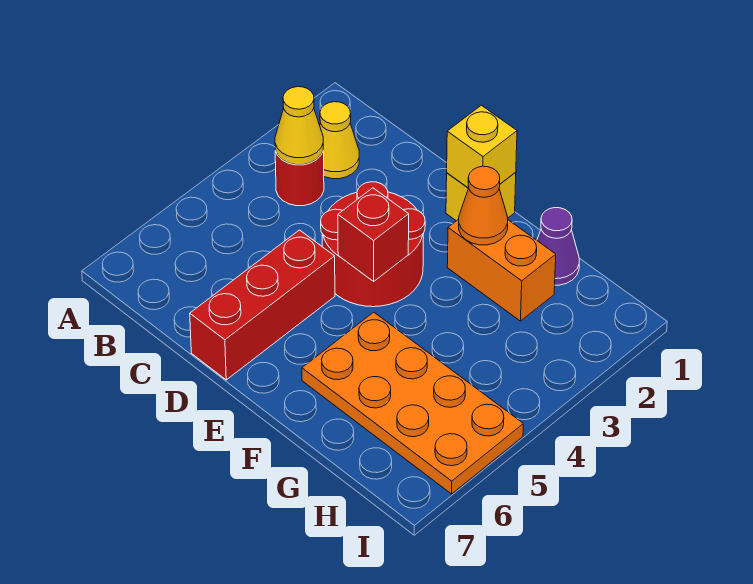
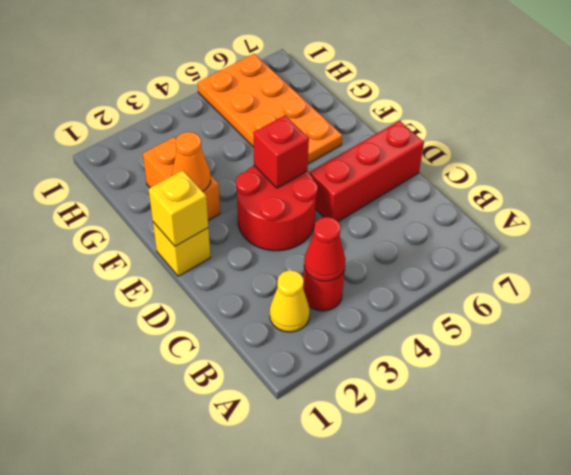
yellow cone B3 level 2 -> red cone B3 level 2
purple cone G1 level 1 -> none

